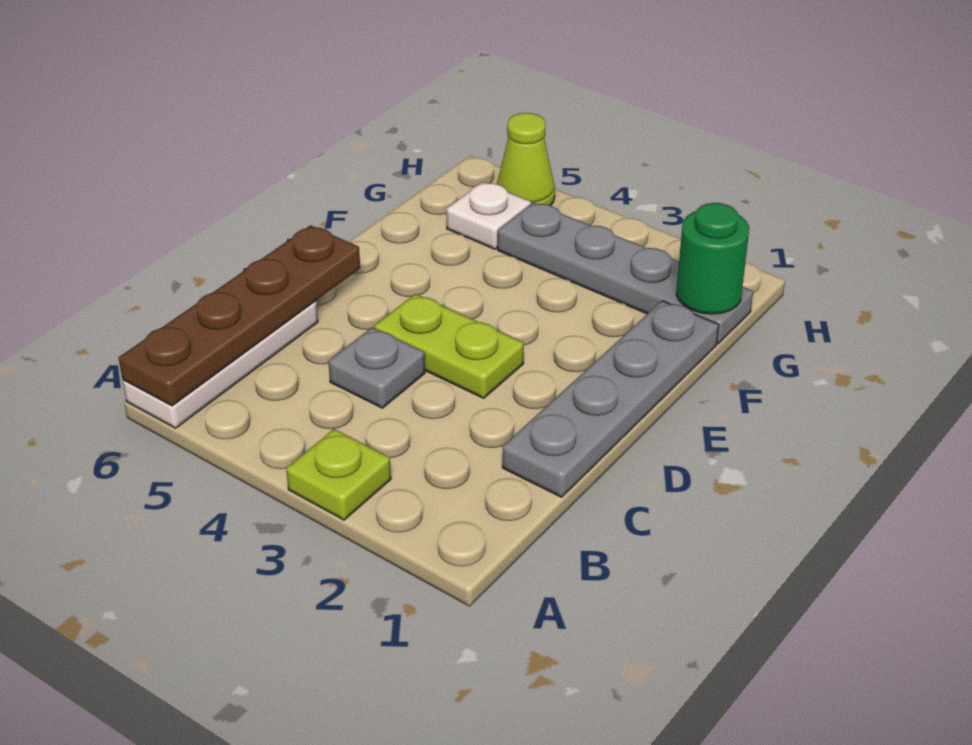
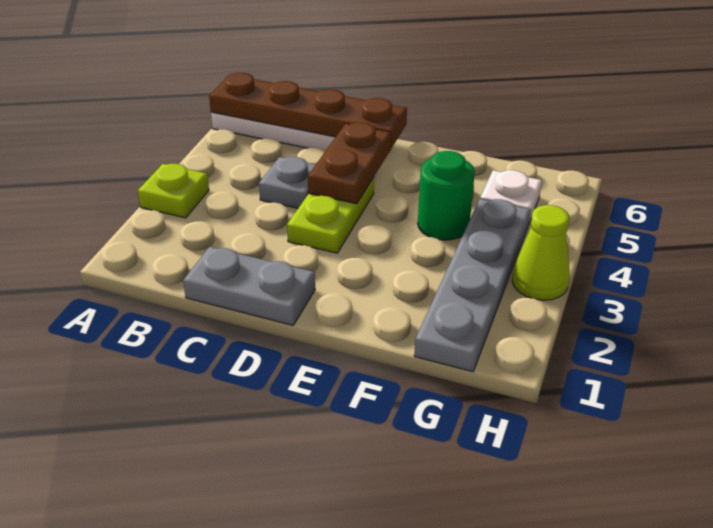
grey plate C1:F1 level 1 -> grey plate C1:D1 level 1
none -> brown plate D4:D5 level 2
green round brick G1 level 2 -> green round brick F4 level 1
lime cone H5 level 1 -> lime cone H3 level 1

